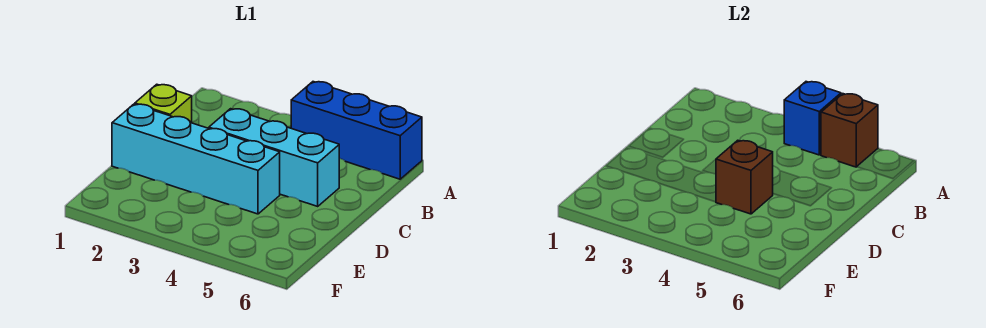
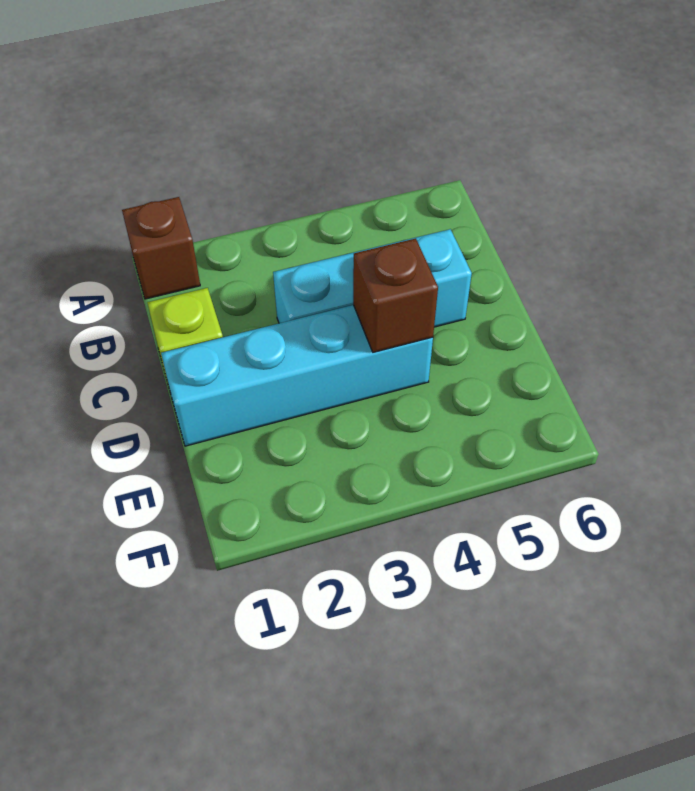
blue brick A4:A6 level 1 -> none
blue brick A4 level 2 -> none
brown brick A5 level 2 -> brown brick A1 level 1

